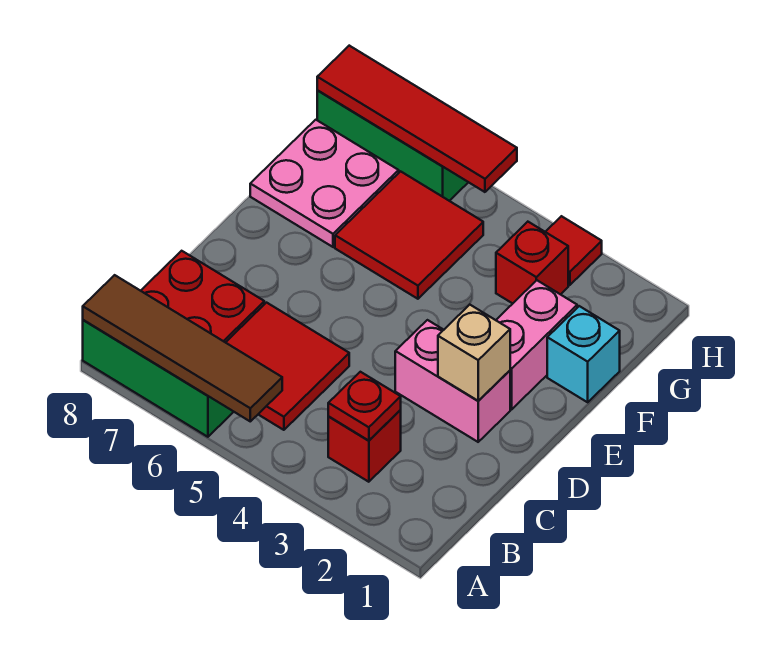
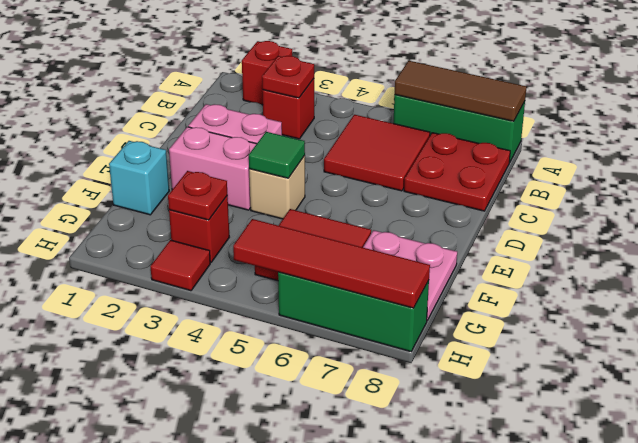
none -> red brick A2 level 1
brown tile A5:A8 level 2 -> brown tile A6:A8 level 2
tan brick D2 level 2 -> tan brick E4 level 1
pink brick E2:F2 level 1 -> pink brick E2:E3 level 1
none -> green tile E4 level 2
none -> red plate G3 level 2

